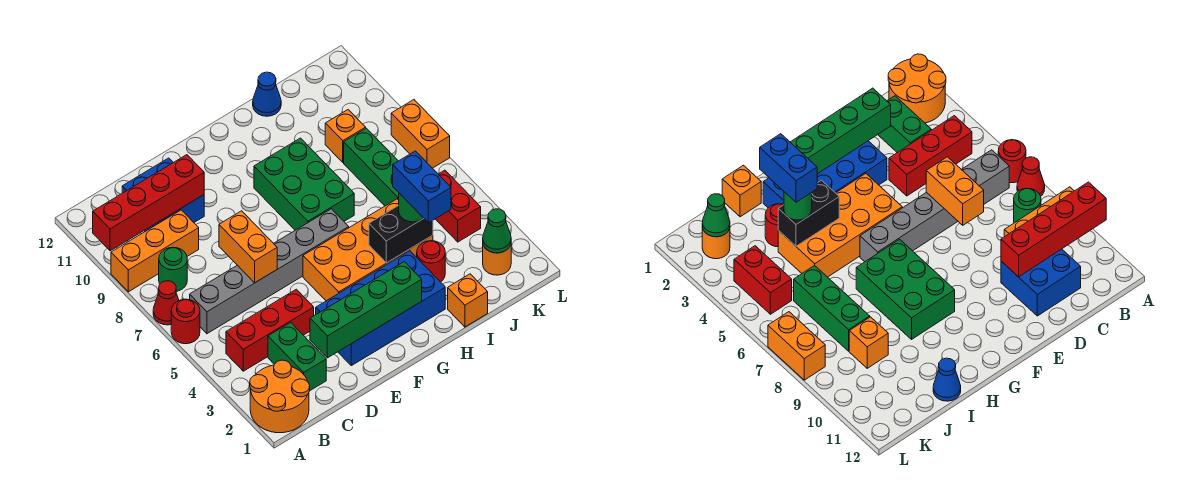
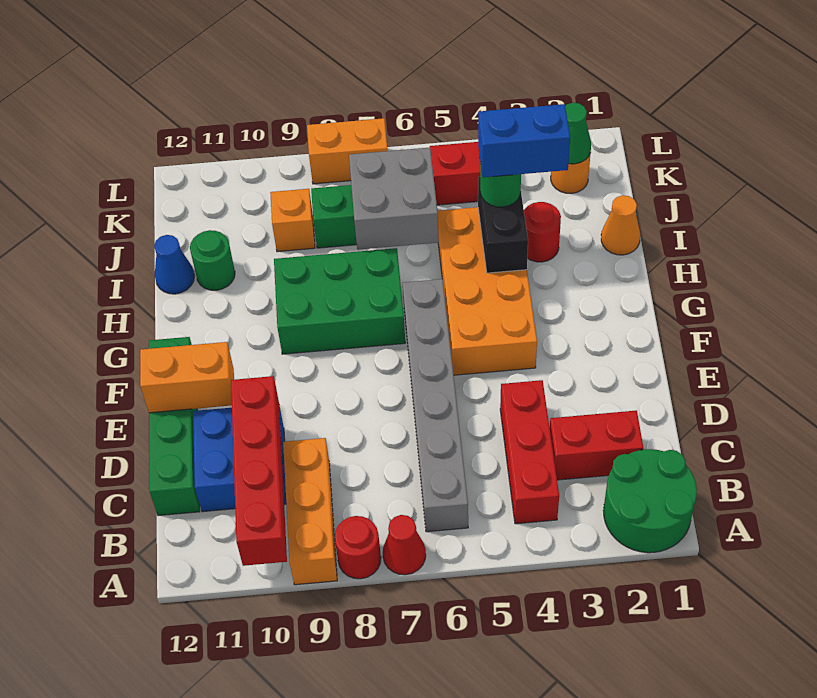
orange round brick A1:B2 level 1 -> green round brick A1:B2 level 1
red round brick A6 level 1 -> red round brick A8 level 1
green round brick B8 level 1 -> green round brick I11 level 1
green brick C2:C3 level 1 -> red brick C2:C3 level 1
green brick D2:G2 level 2 -> green brick C12:F12 level 1
orange brick D6:D7 level 2 -> orange brick E11:E12 level 2
blue brick E2:H3 level 1 -> none
orange brick I1 level 1 -> orange cone I1 level 1
none -> grey brick I6:J7 level 2

